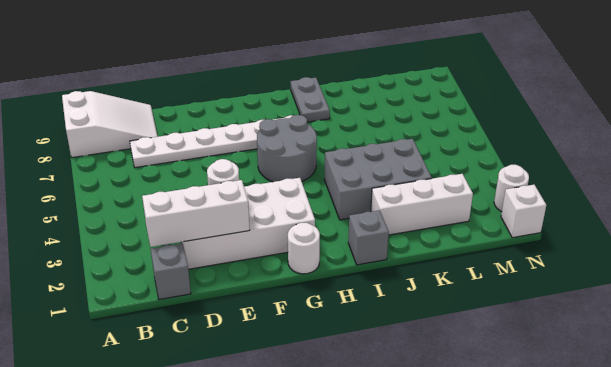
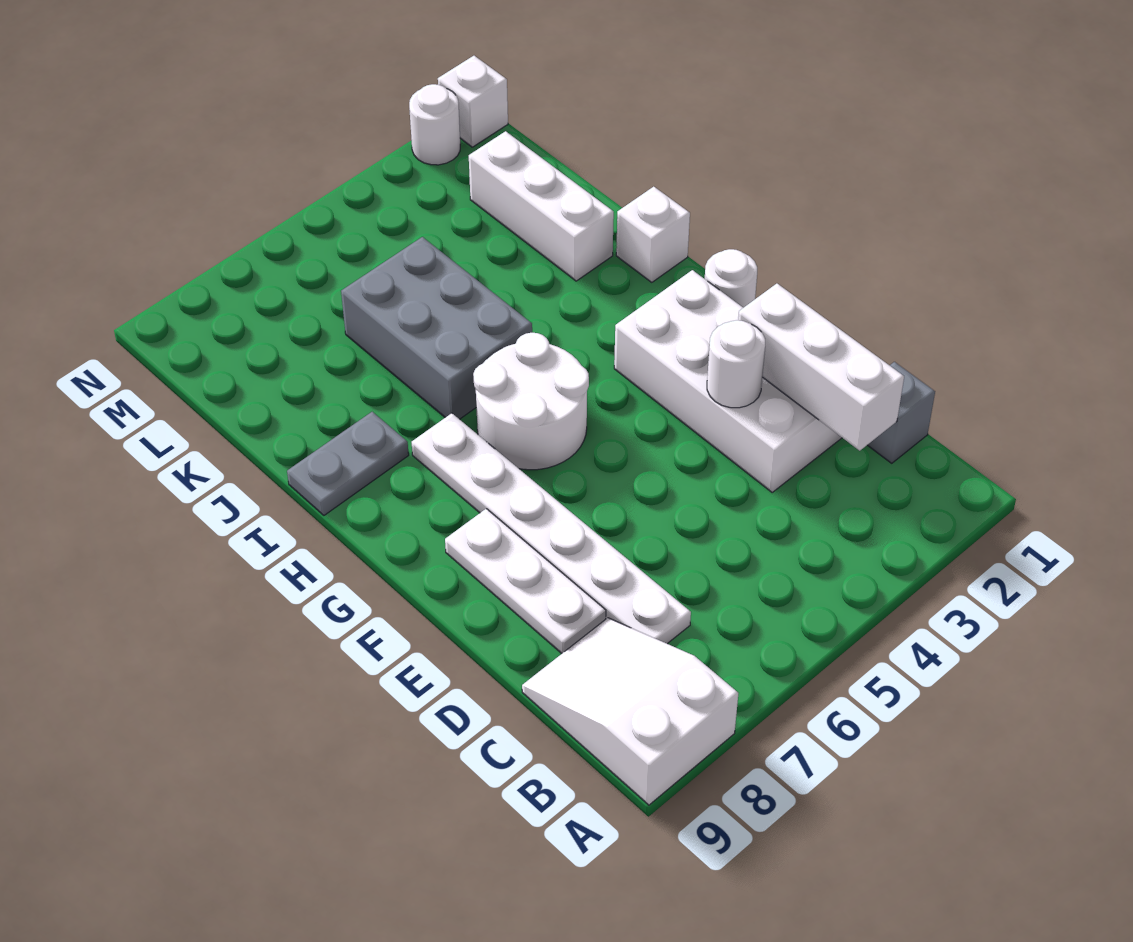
none -> white plate D8:F8 level 1
grey round brick G5:H6 level 1 -> white round brick G5:H6 level 1
grey brick I1 level 1 -> white brick I1 level 1
grey brick I3:K4 level 1 -> grey brick I5:K6 level 1

